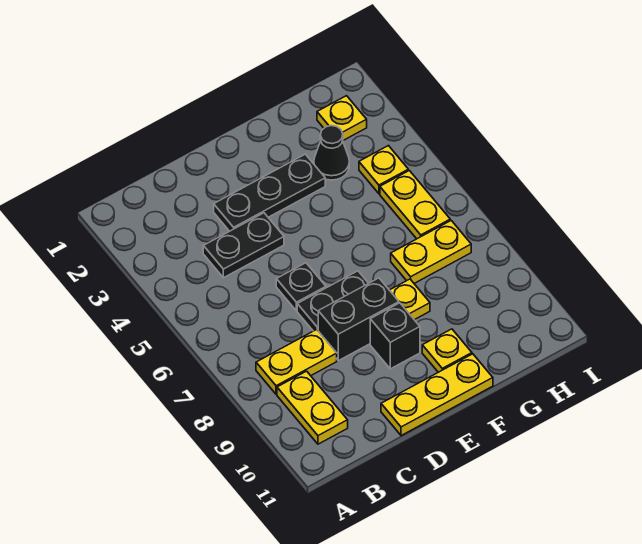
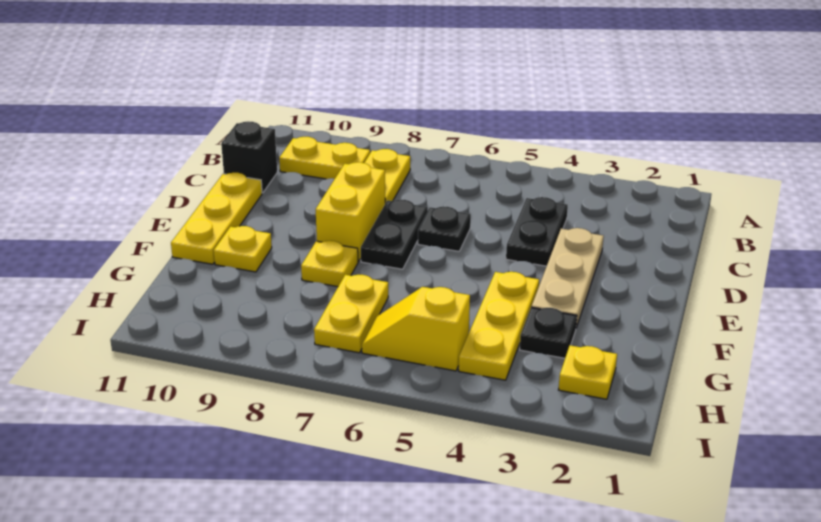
black plate D3:F3 level 1 -> tan plate D3:F3 level 1
black brick D8:E8 level 1 -> yellow brick D8:E8 level 1
black brick E9 level 1 -> black brick C11 level 1
black cone G3 level 1 -> black plate G3 level 1
yellow plate H4 level 1 -> yellow plate F4:H4 level 1
yellow plate H5:H6 level 1 -> yellow slope H5:H6 level 1 top 5

